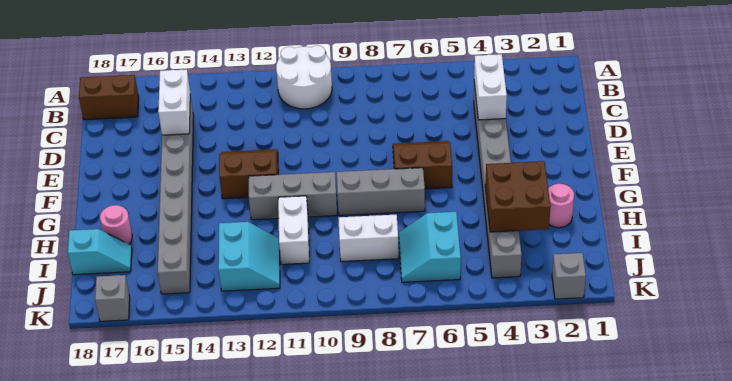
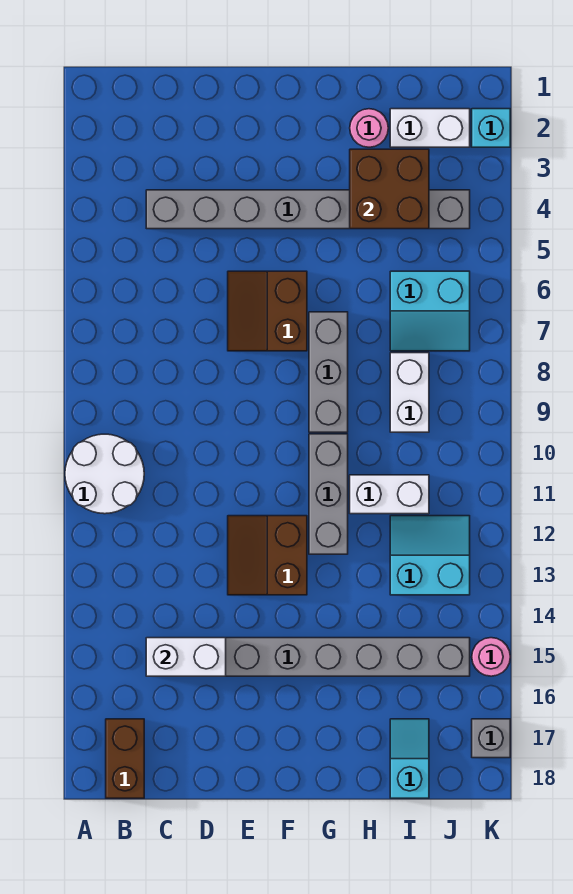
white brick C4:D4 level 2 -> white brick I2:J2 level 1
pink round brick H17 level 1 -> pink round brick K15 level 1
grey brick K2 level 1 -> cyan brick K2 level 1

